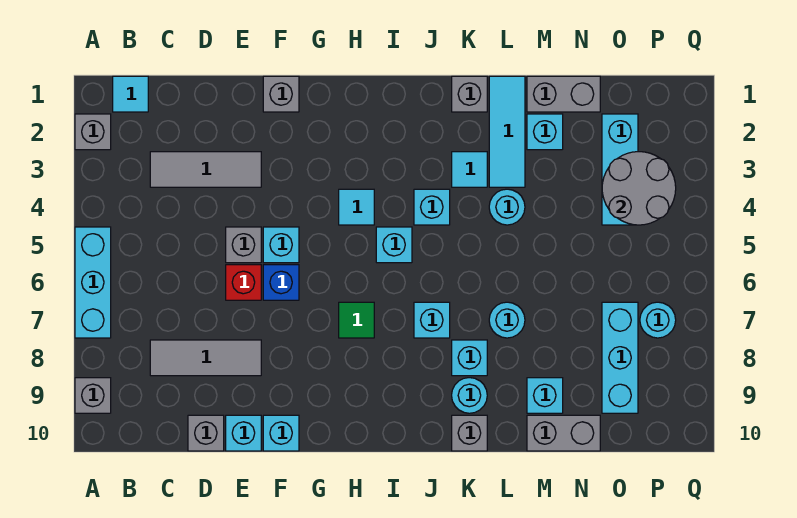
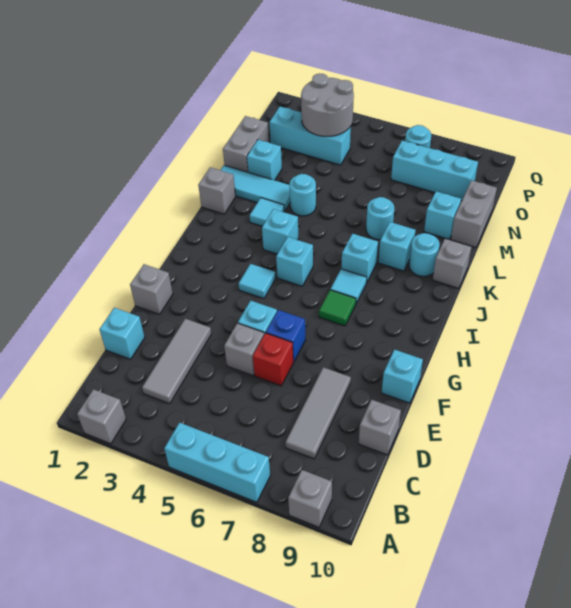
cyan tile B1 level 1 -> cyan tile I7 level 1
cyan brick E10 level 1 -> cyan brick D1 level 1

